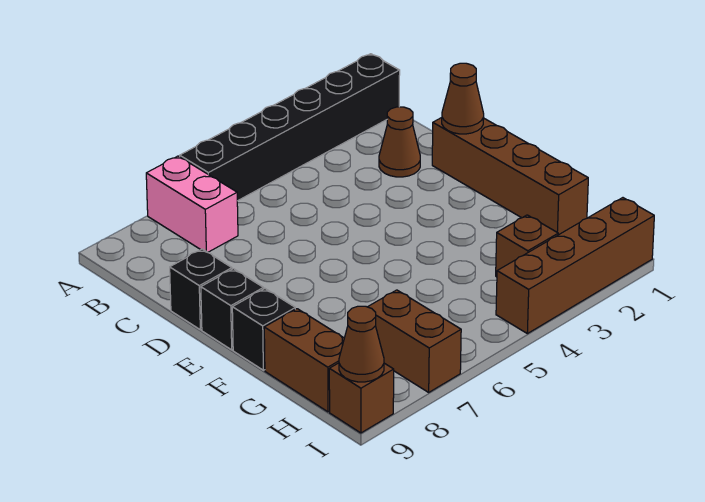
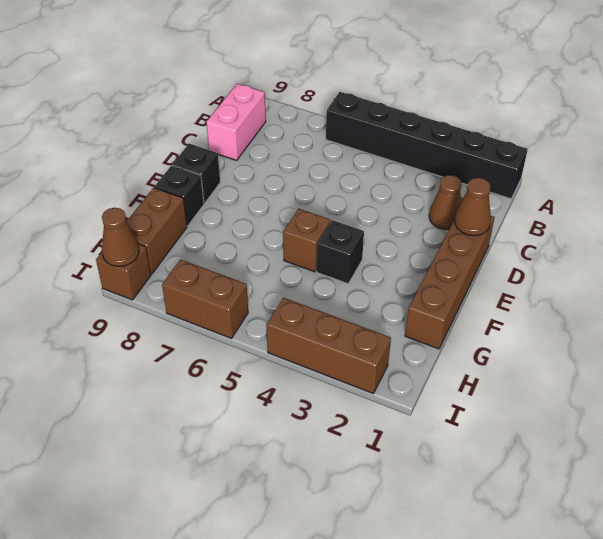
pink brick A7:B7 level 1 -> pink brick B9:C9 level 1
black brick D9 level 1 -> black brick F4 level 1
brown brick H3 level 1 -> brown brick F5 level 1
brown brick H7:I7 level 1 -> brown brick I6:I7 level 1
brown brick I1:I4 level 1 -> brown brick I2:I4 level 1

